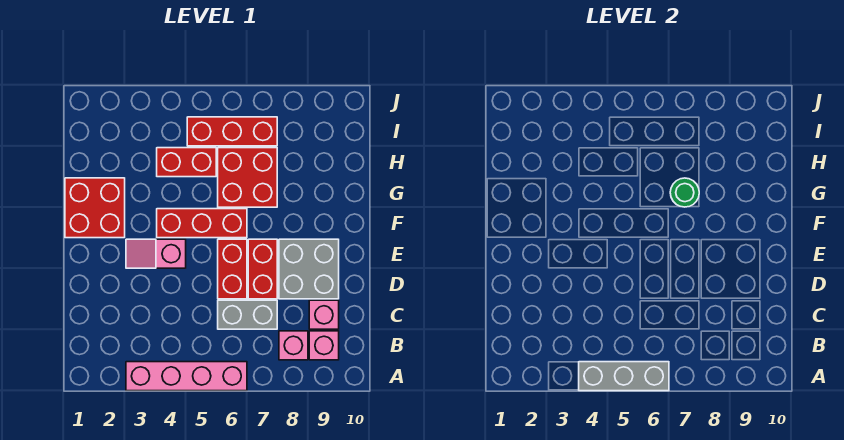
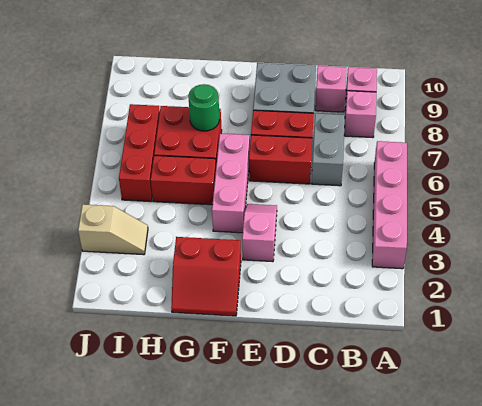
grey brick A4:A6 level 2 -> none
pink slope E3:E4 level 1 top 4 -> pink slope E3:E4 level 1 top 3
red brick F1:G2 level 1 -> red slope F1:G2 level 1 top 2
red brick F4:F6 level 1 -> pink brick F4:F6 level 1
red brick H4:H5 level 1 -> red brick G5:H5 level 1
none -> tan slope I3:J3 level 1 top J

